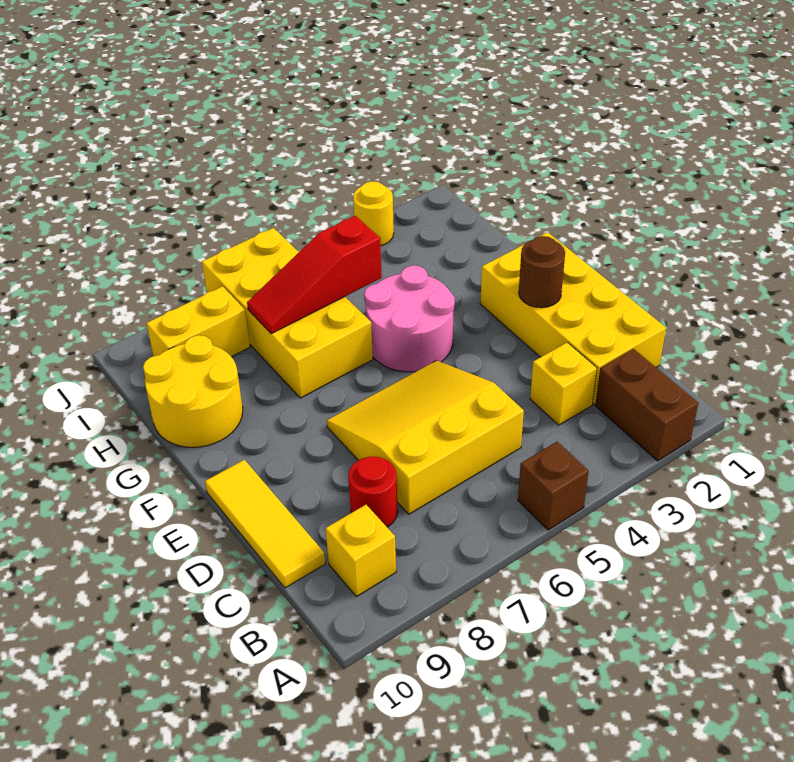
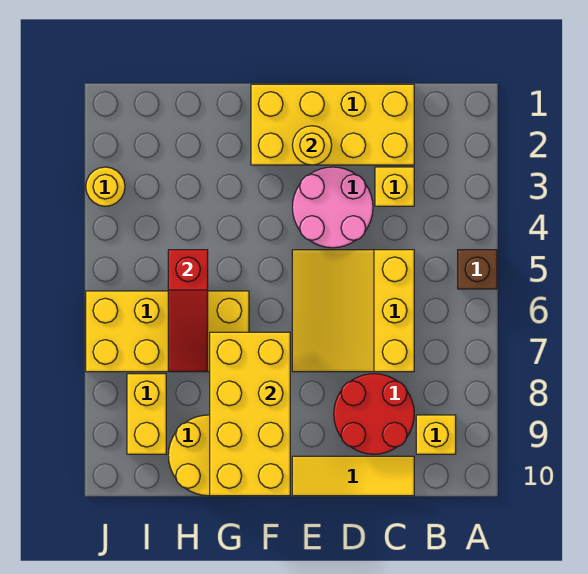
brown brick A2:B2 level 1 -> none
red round brick C8 level 1 -> red round brick C8:D9 level 1
brown round brick E2 level 2 -> yellow round brick E2 level 2
pink round brick F4:G5 level 1 -> pink round brick D3:E4 level 1
none -> yellow brick F7:G10 level 2

